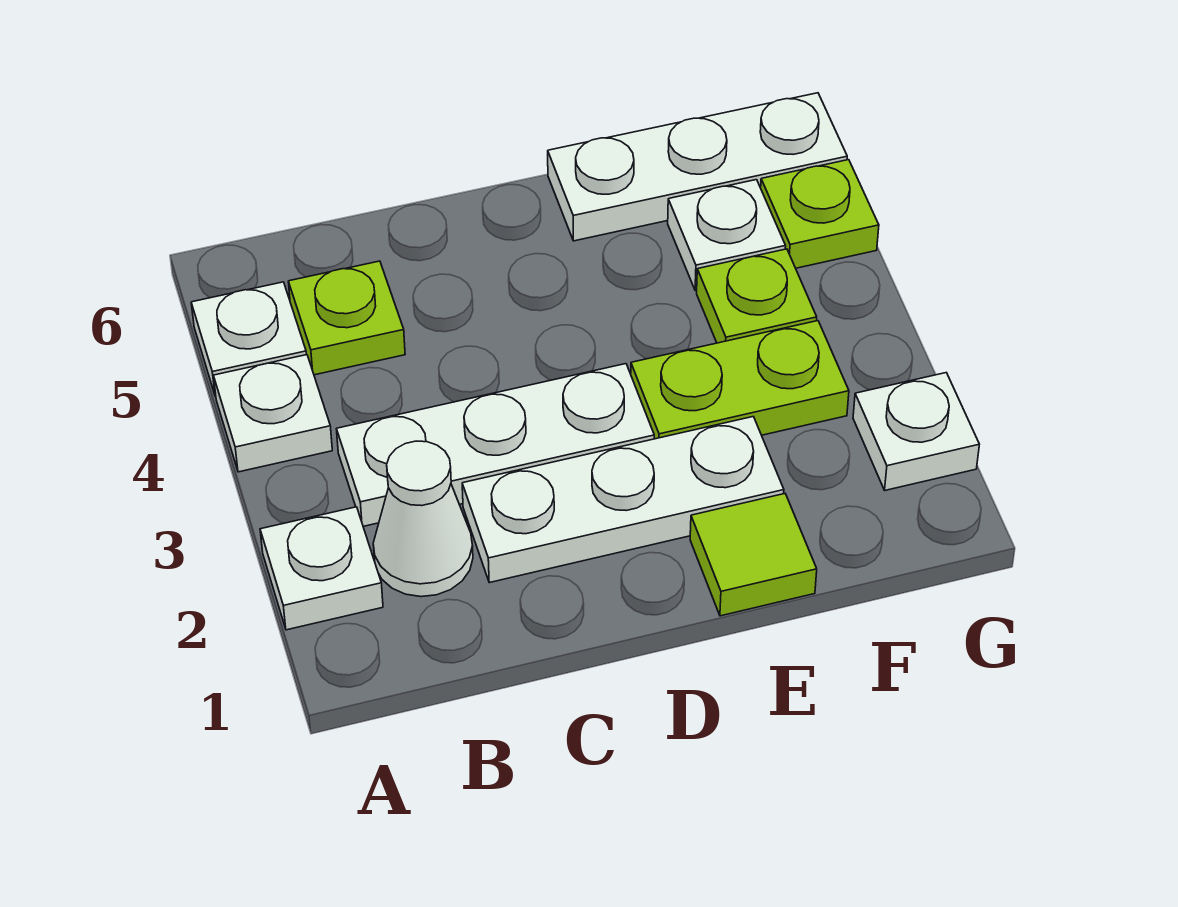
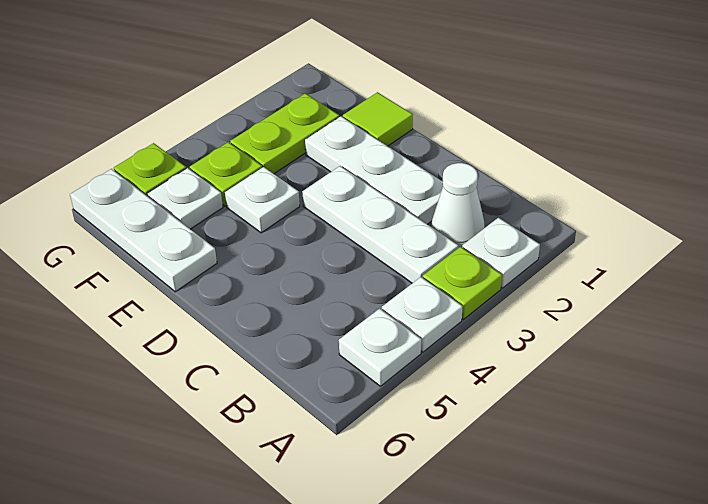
lime plate B5 level 1 -> lime plate A3 level 1
lime plate E3:F3 level 1 -> lime plate F2:F3 level 1
white plate G2 level 1 -> white plate E4 level 1

